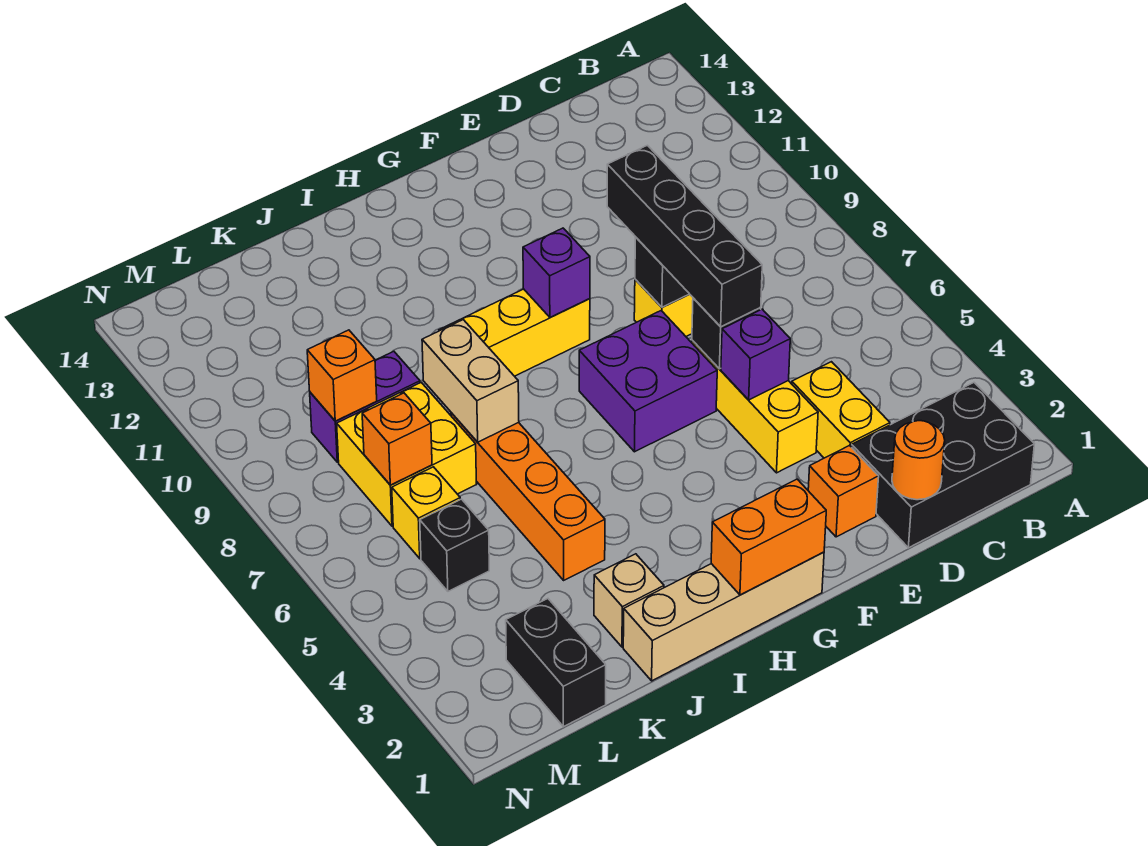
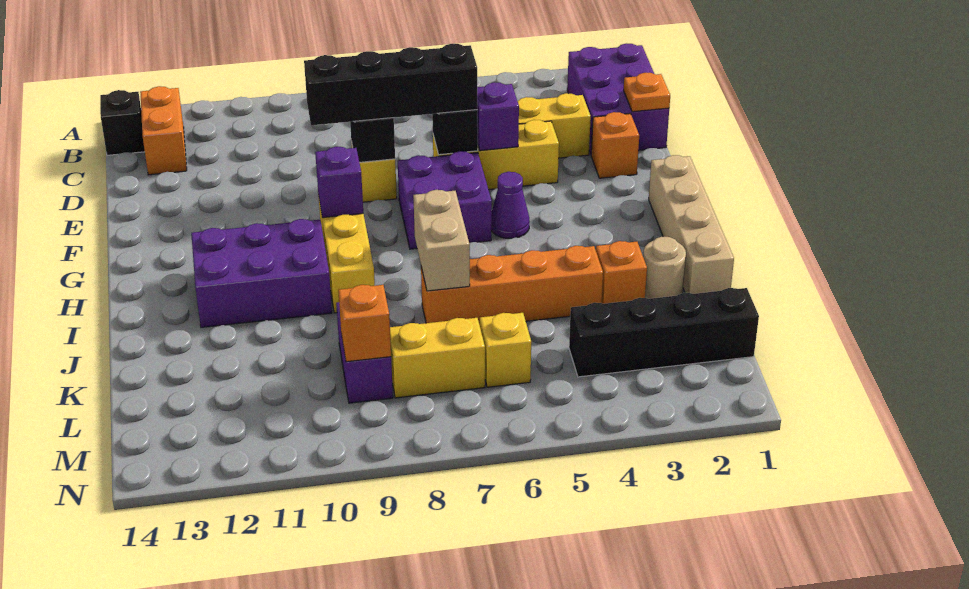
black brick B1:D2 level 1 -> purple brick B1:D2 level 1
orange round brick D1 level 2 -> orange plate D1 level 2
orange brick G1:H1 level 2 -> orange brick B13:C13 level 1
none -> purple cone G5 level 1
none -> purple brick H10:I12 level 1
tan brick J2 level 1 -> tan round brick J2 level 1
tan brick J7:J8 level 2 -> tan brick I7:J7 level 2
yellow brick K7:L8 level 1 -> yellow brick L7:L8 level 1
black brick L1:L2 level 1 -> black brick L1:L4 level 1
black brick L5 level 1 -> black brick B14 level 1
orange brick L7 level 2 -> orange brick J3 level 1

